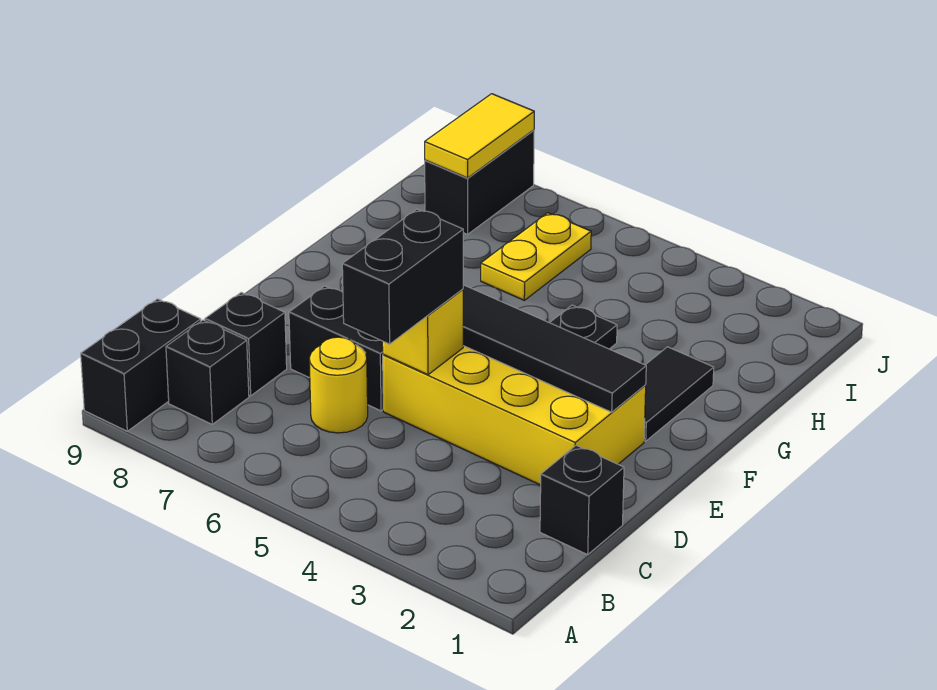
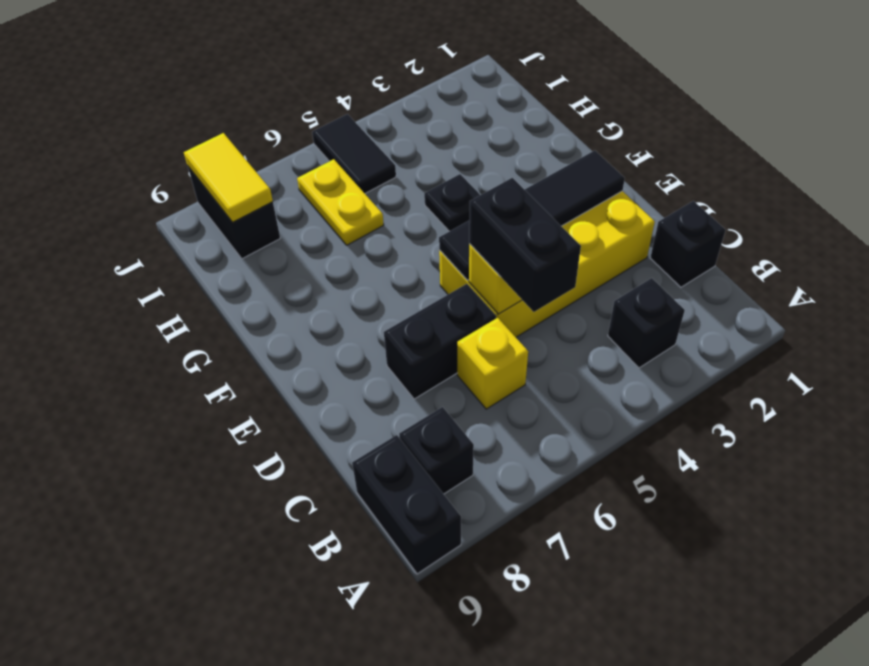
yellow round brick C6 level 1 -> yellow brick C6 level 1
black brick C8 level 1 -> black brick B3 level 1
black tile F2:G2 level 1 -> black tile I5:J5 level 1

